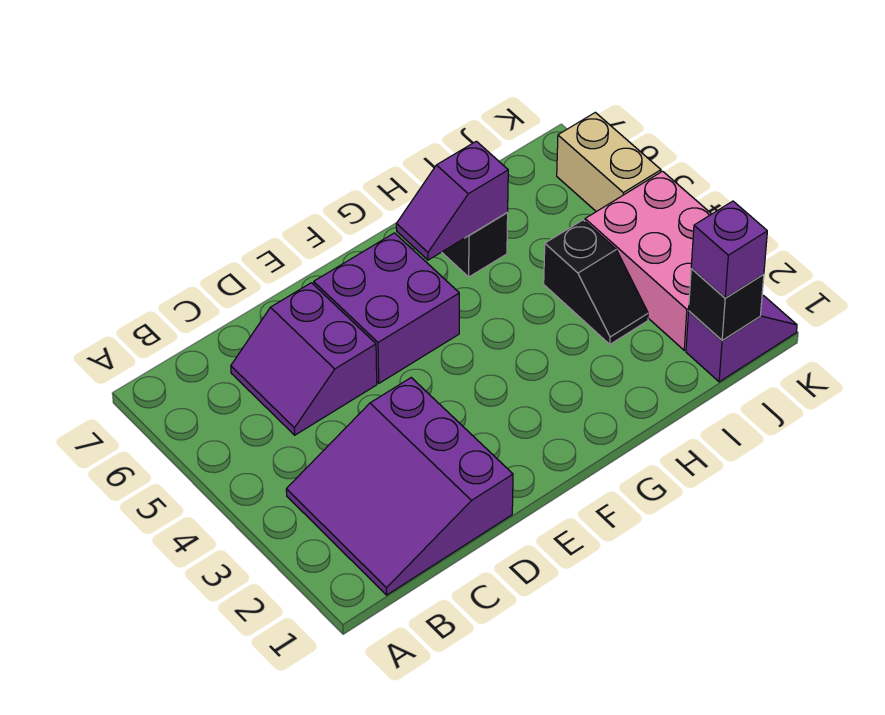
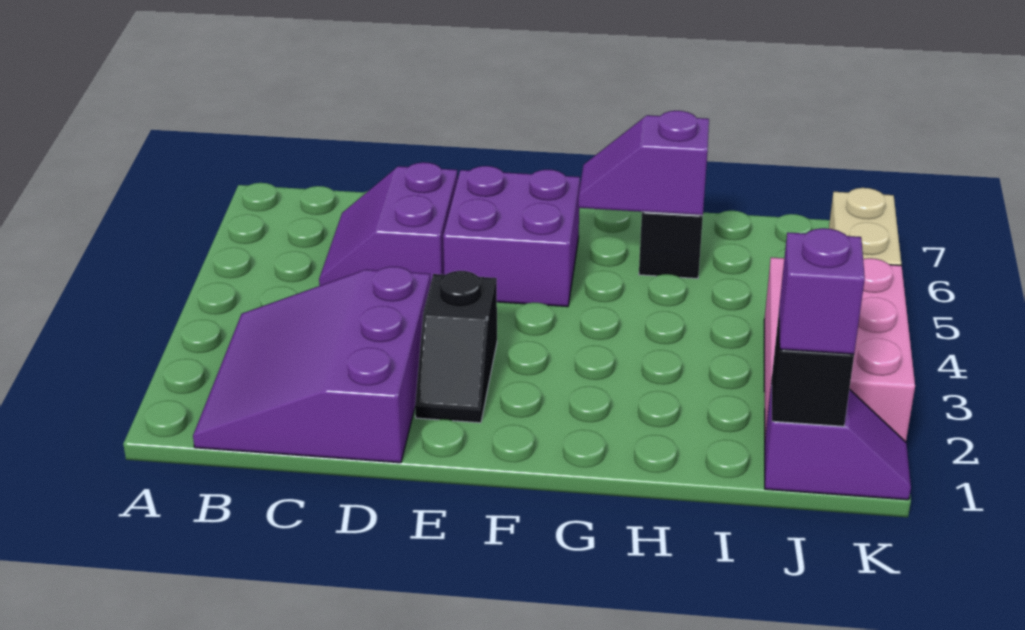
black slope I3:I4 level 1 top 4 -> black slope E2:E3 level 1 top 3

